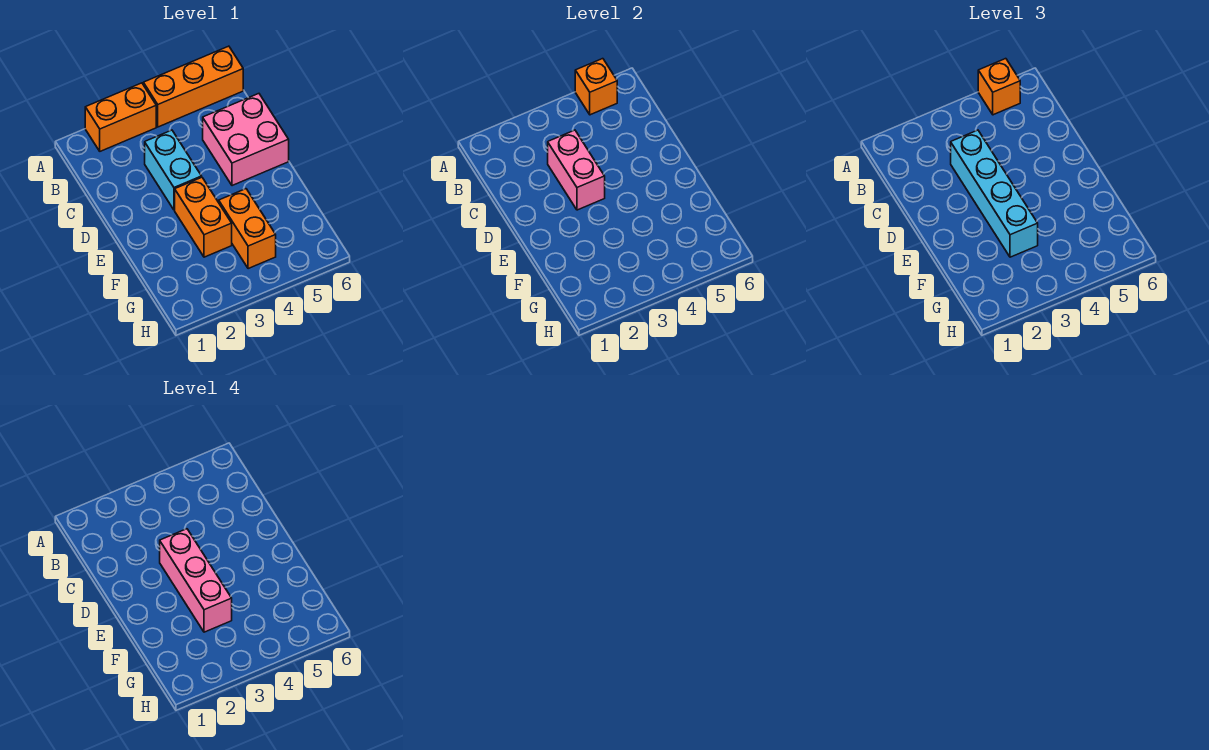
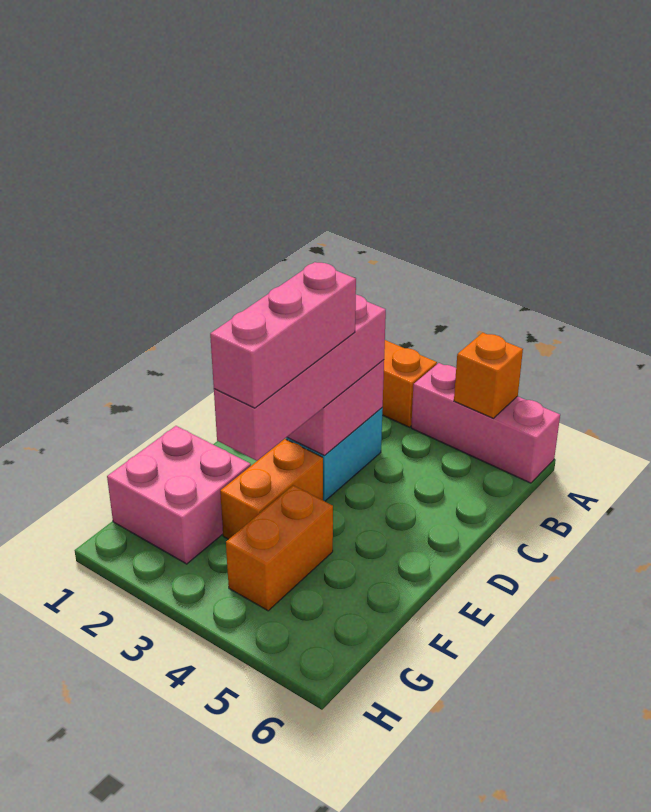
orange brick A4:A6 level 1 -> pink brick A4:A6 level 1
orange brick A5 level 3 -> none
cyan brick C3:F3 level 3 -> pink brick C3:F3 level 3
pink brick C5:D6 level 1 -> pink brick F1:G2 level 1

